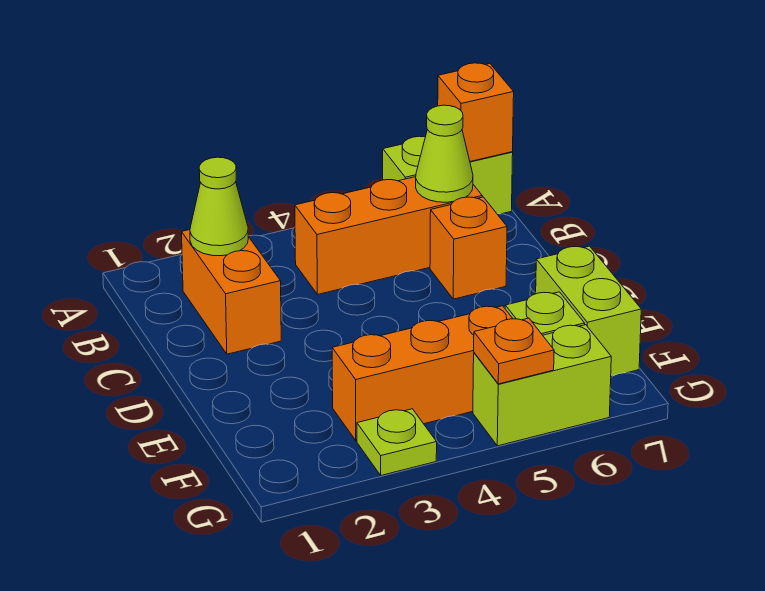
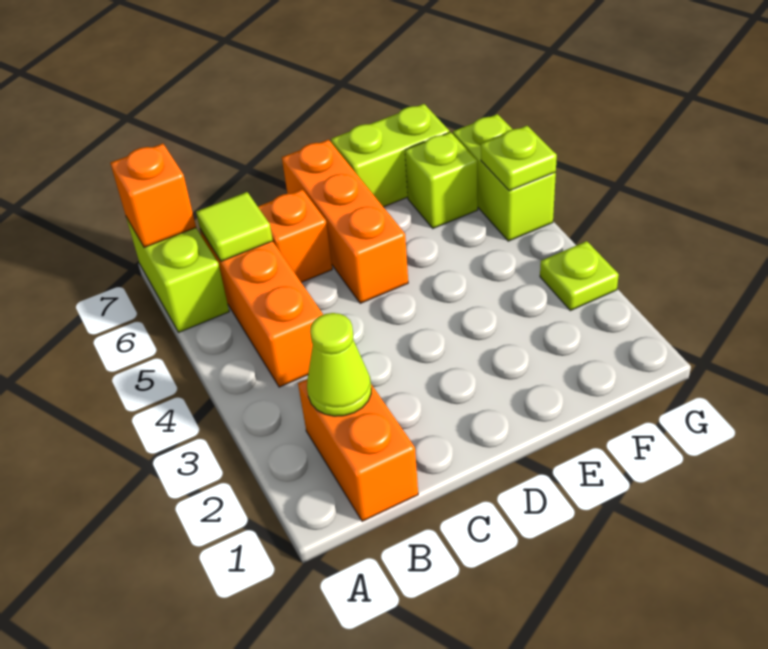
orange brick B2:C2 level 1 -> orange brick B1:B2 level 1
lime cone B6 level 2 -> lime tile B6 level 2
orange brick F3:F5 level 1 -> orange brick D5:D7 level 1
orange plate G5 level 2 -> lime plate G5 level 2

